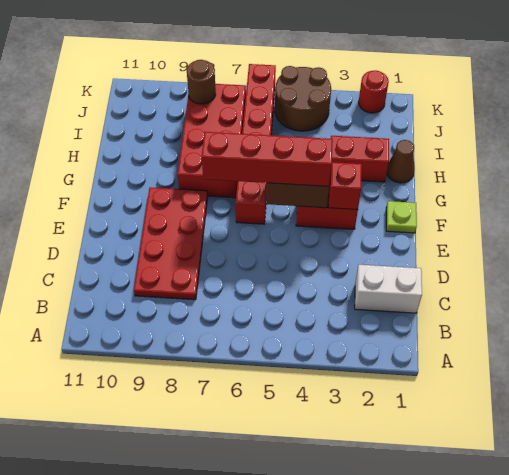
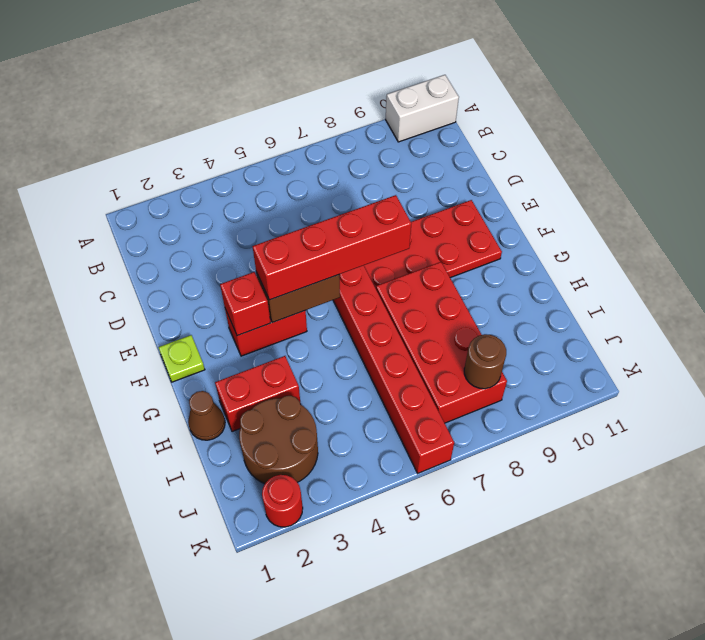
white brick C1:C2 level 1 -> white brick A10:A11 level 1
red plate C8:F9 level 1 -> red plate E7:F10 level 1
brown round brick J4:K5 level 1 -> brown round brick I2:J3 level 1

